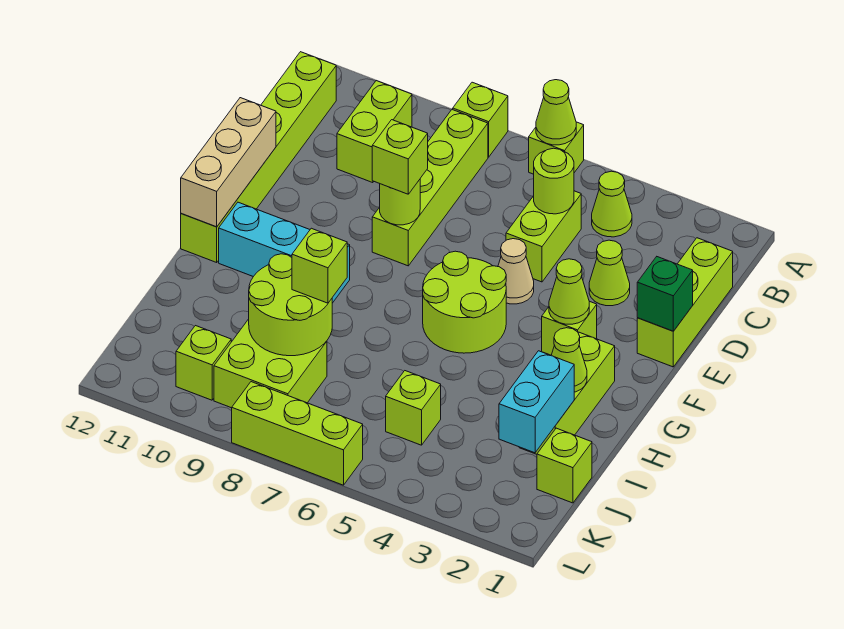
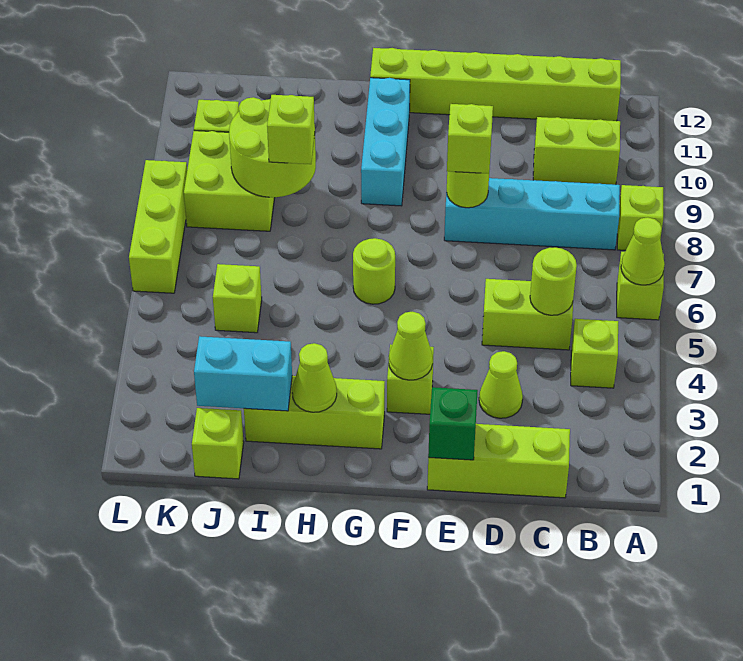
lime cone B4 level 1 -> lime brick B4 level 1
lime brick B8:E8 level 1 -> cyan brick B8:E8 level 1
tan cone E5 level 1 -> none
tan brick E12:G12 level 2 -> none
lime round brick F5:G6 level 1 -> lime round brick G6 level 1

